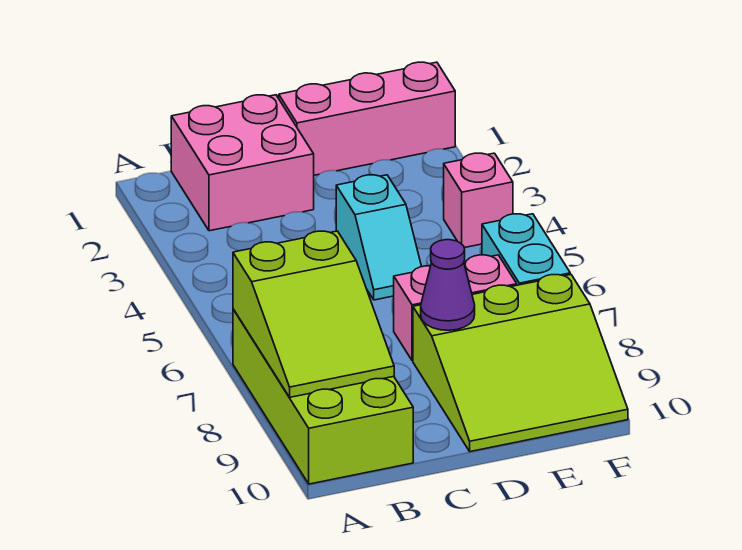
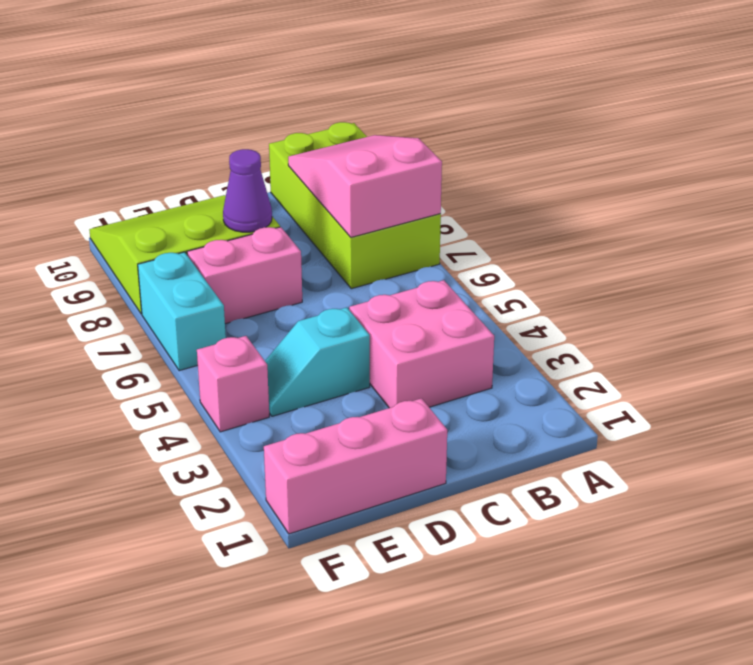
lime slope A7:B9 level 2 top 7 -> pink slope A7:B9 level 2 top 7
pink brick B1:C2 level 1 -> pink brick B3:C4 level 1
cyan slope D4:D5 level 1 top 4 -> cyan slope D4:E4 level 1 top D

